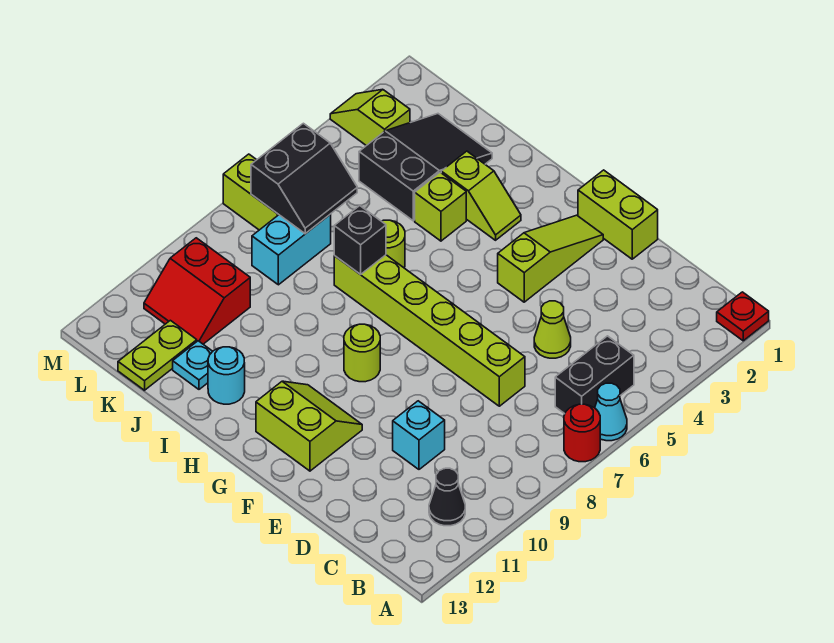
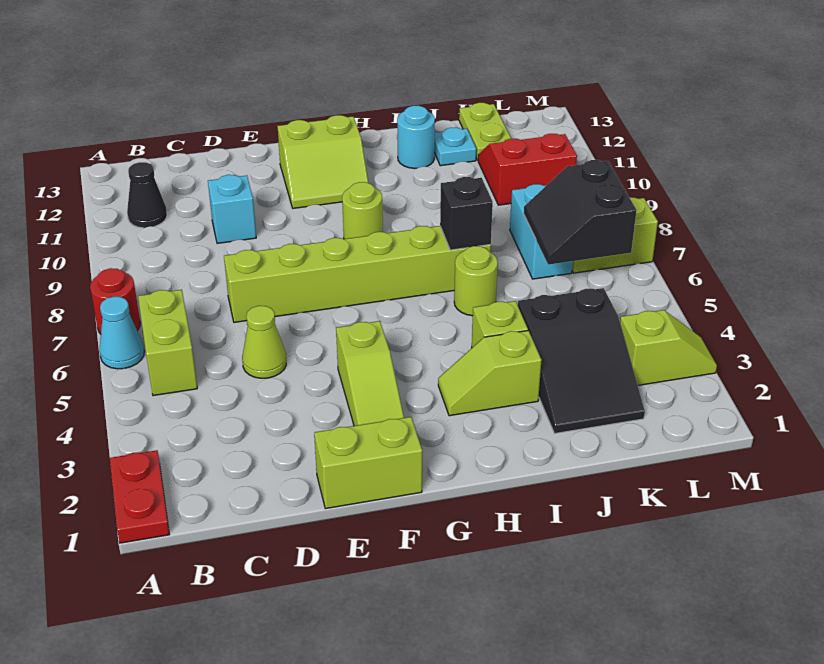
red plate A1 level 1 -> red plate A1:A2 level 1
black brick B5:B6 level 1 -> lime brick B5:B6 level 1

